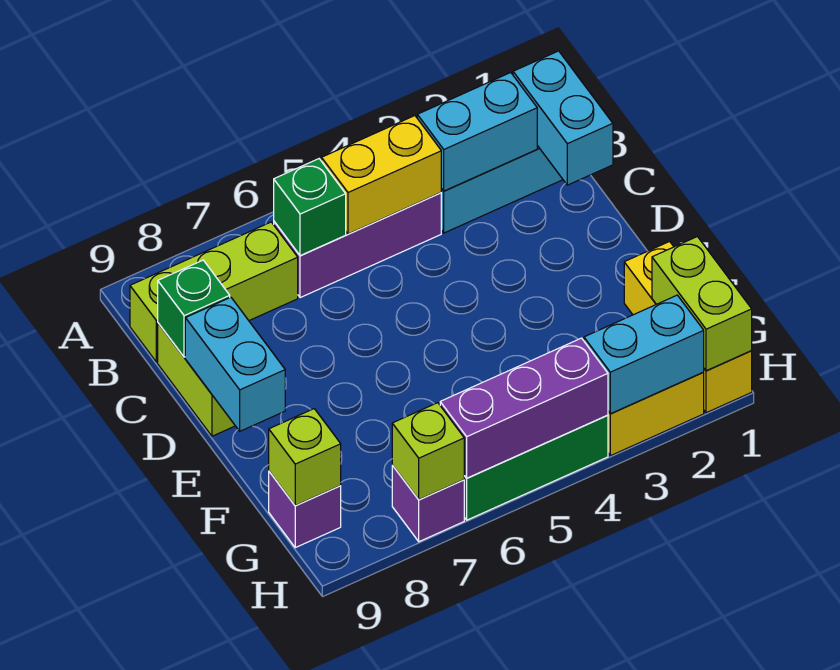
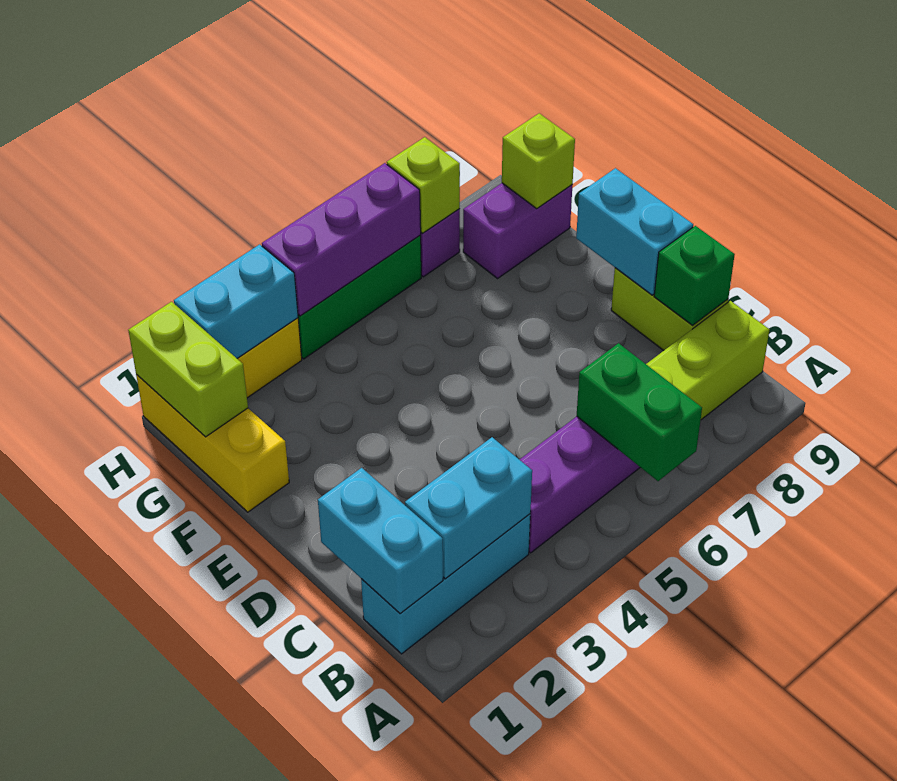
yellow brick B4:B5 level 2 -> none
green brick B6 level 2 -> green brick A6:B6 level 2
purple brick G9 level 1 -> purple brick G8:G9 level 1

